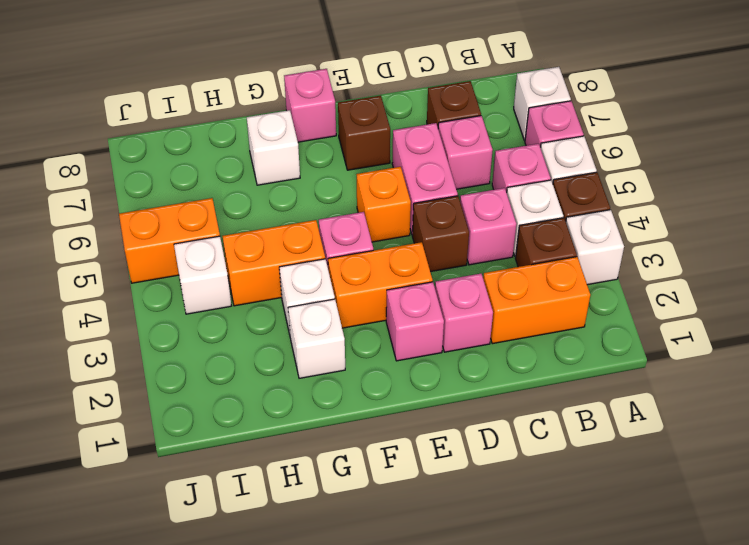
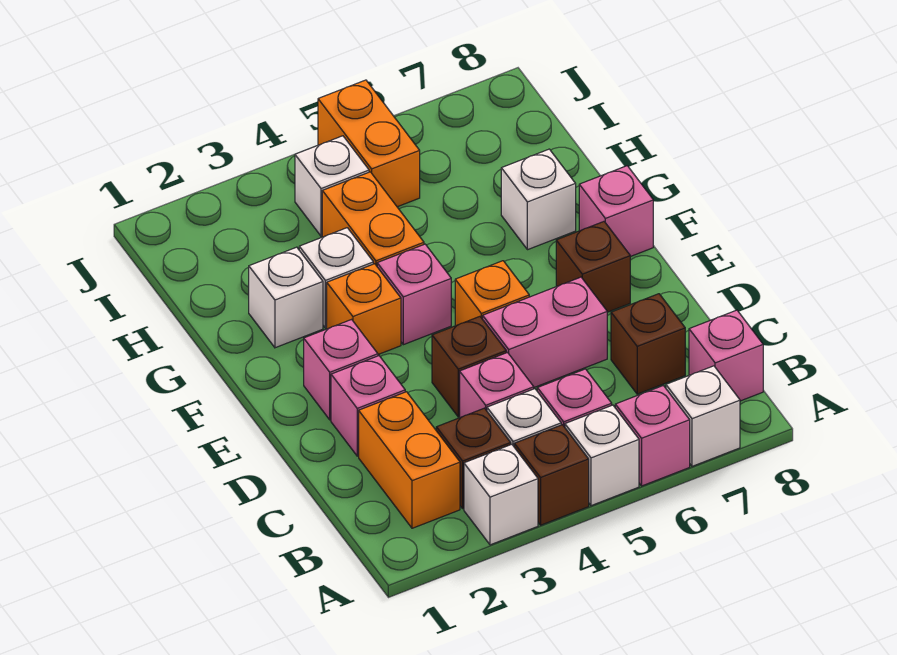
pink brick C6 level 1 -> pink brick B8 level 1
orange brick E3:F3 level 1 -> orange brick F3 level 1

